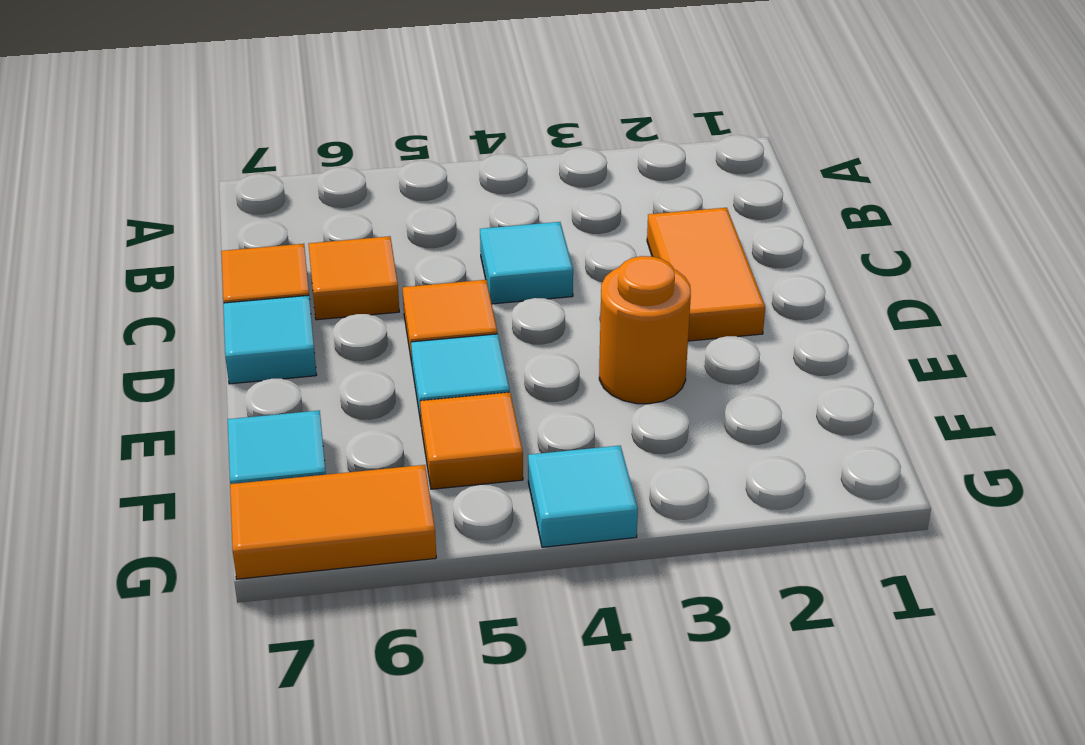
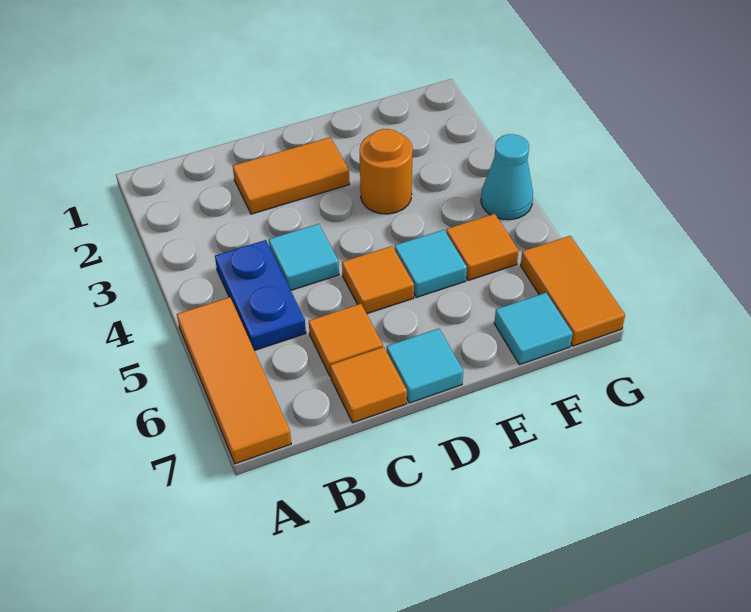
none -> orange tile A5:A7 level 1
none -> blue plate B4:B5 level 1
cyan tile G4 level 1 -> cyan cone G4 level 1

